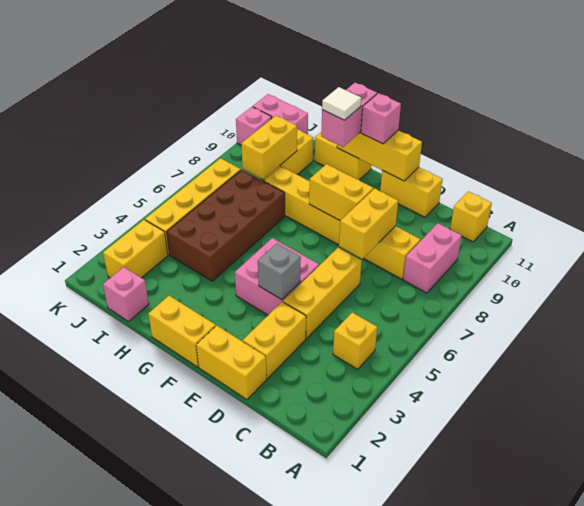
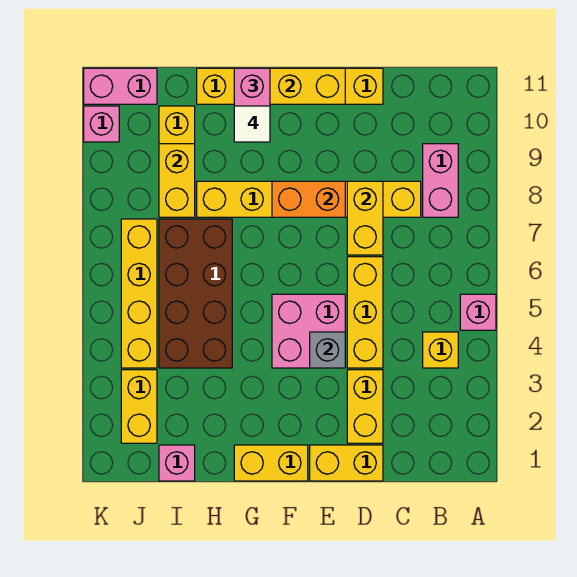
yellow brick B11 level 1 -> none
yellow brick E8:F8 level 2 -> orange brick E8:F8 level 2
pink brick F11 level 3 -> pink brick A5 level 1

